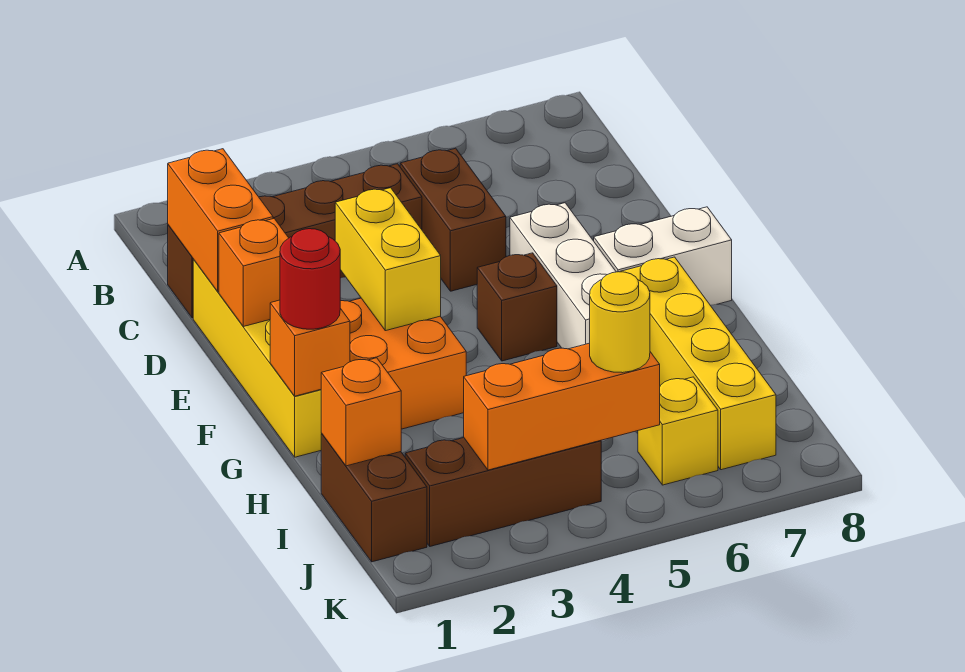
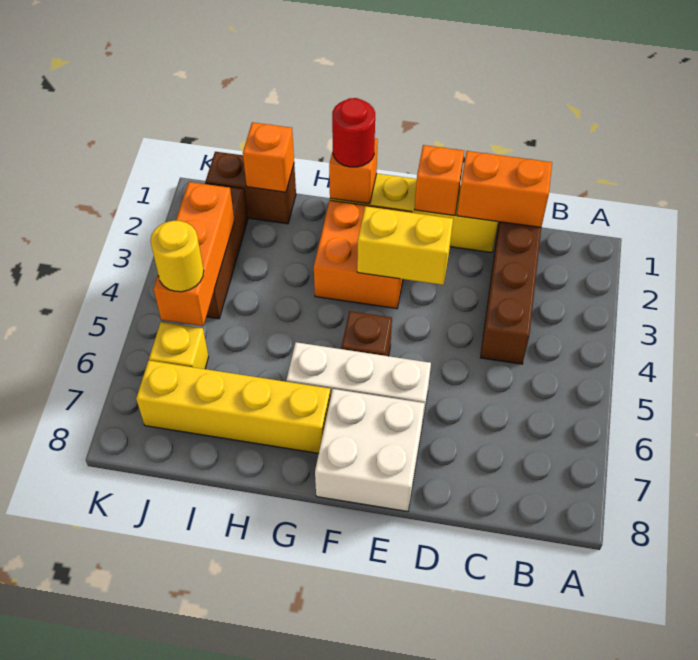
brown brick C5:D5 level 1 -> none
white brick F7:F8 level 1 -> white brick E7:F8 level 1

